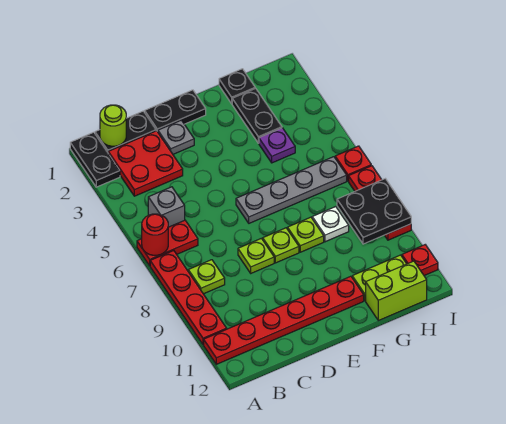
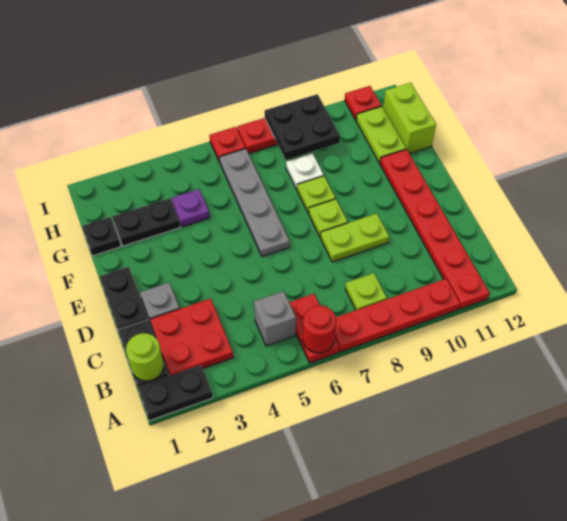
lime plate D8 level 1 -> lime plate D8:D9 level 1

